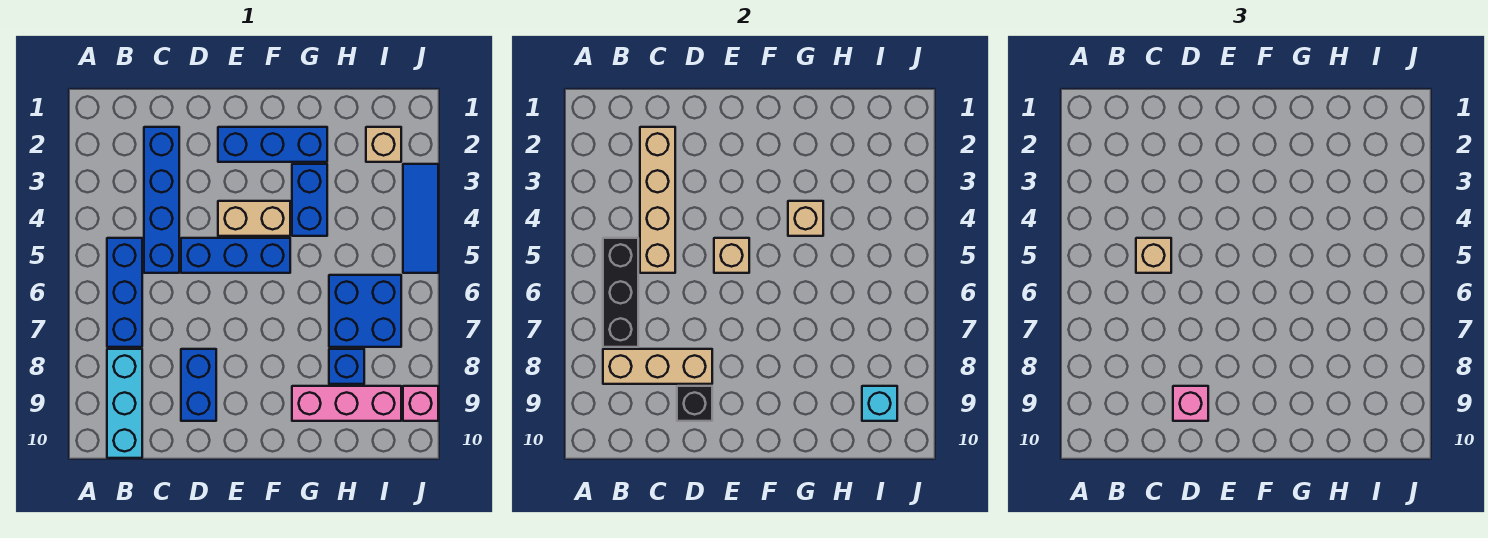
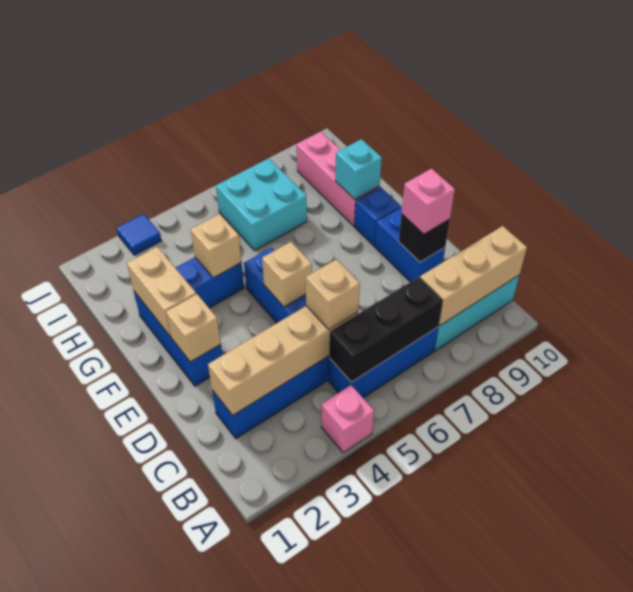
tan brick B8:D8 level 2 -> tan brick B8:B10 level 2
blue brick D8:D9 level 1 -> blue brick D9:E9 level 1
tan brick E4:F4 level 1 -> tan brick F2:G2 level 2
blue brick H6:I7 level 1 -> cyan brick H6:I7 level 1
blue brick H8 level 1 -> blue brick F9 level 1
tan brick I2 level 1 -> tan brick E2 level 2
cyan brick I9 level 2 -> cyan brick G9 level 2
blue tile J3:J5 level 1 -> blue tile J3 level 1
pink brick J9 level 1 -> pink brick A4 level 1

